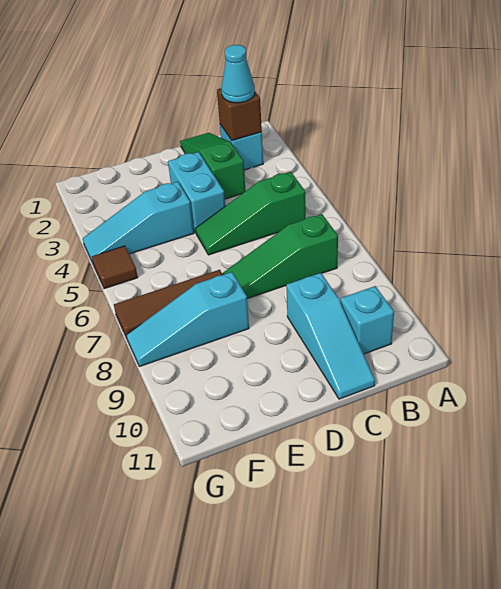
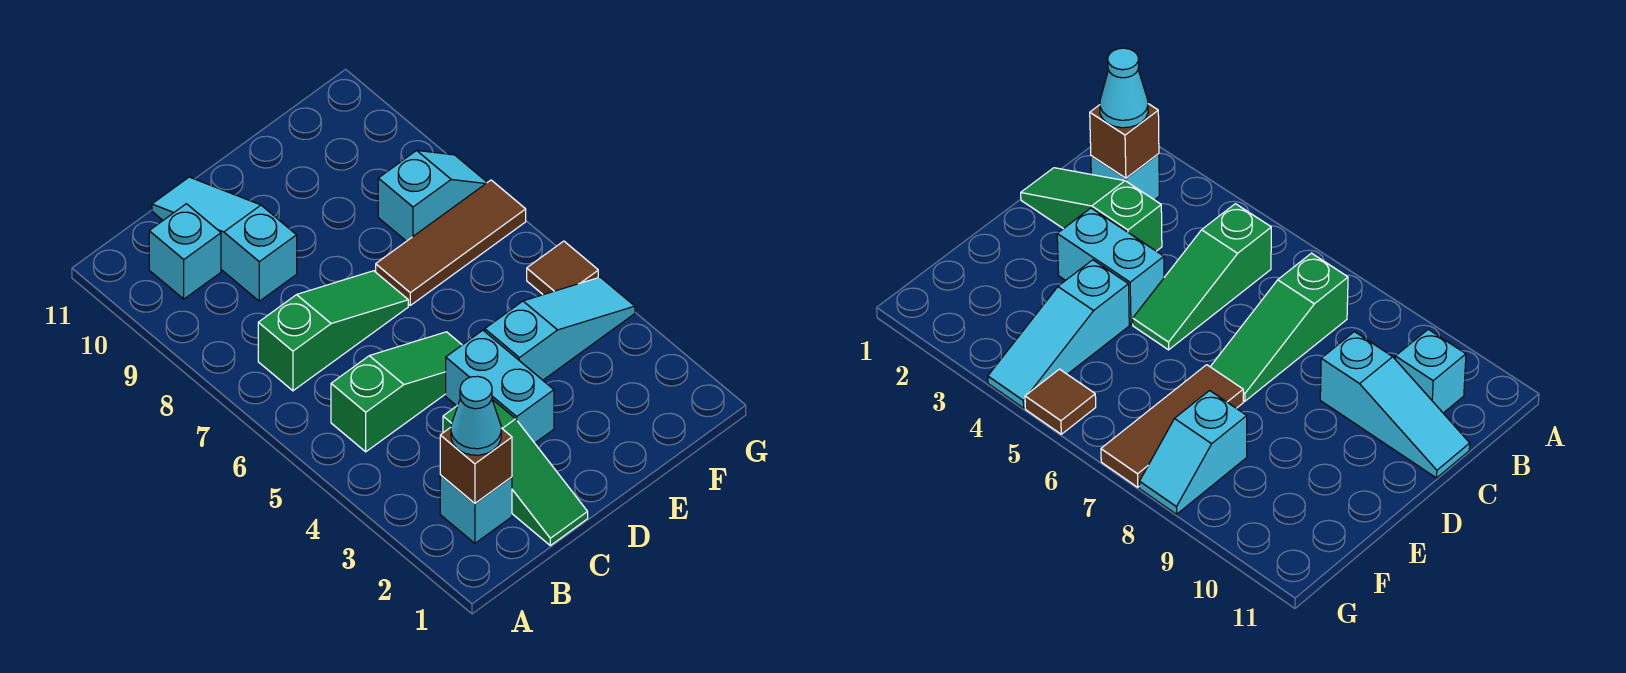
cyan slope E8:G8 level 1 top E -> cyan slope F8:G8 level 1 top F

